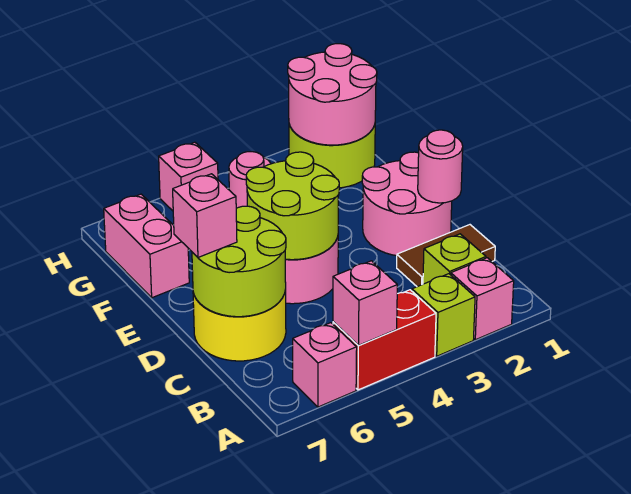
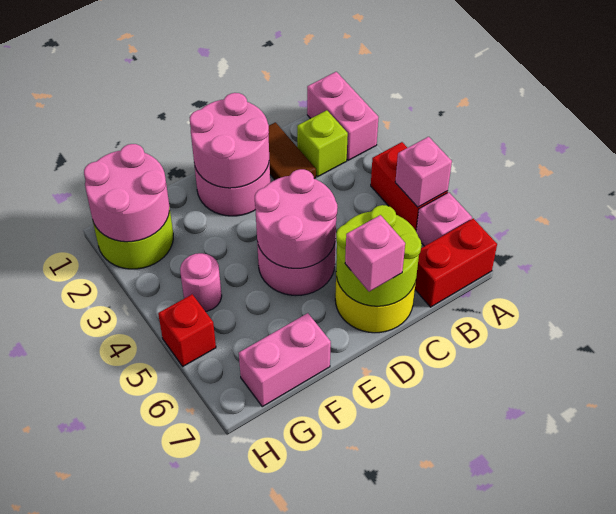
pink brick A2 level 1 -> pink brick A1:A2 level 1
lime brick A3 level 1 -> none
none -> red brick A7:B7 level 1
pink round brick D1 level 2 -> pink round brick D1:E2 level 2
lime round brick D4:E5 level 2 -> pink round brick D4:E5 level 2
pink brick H5 level 1 -> red brick H5 level 1

